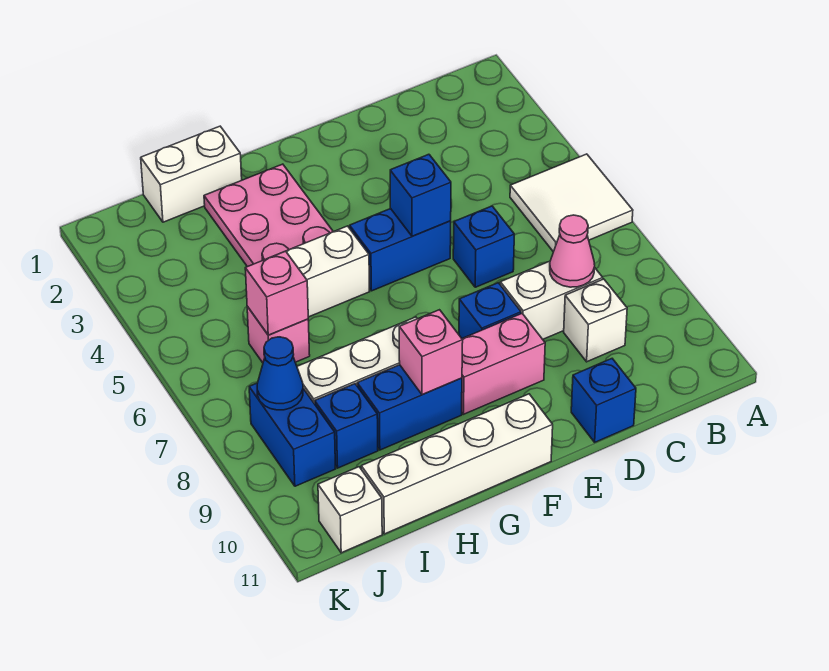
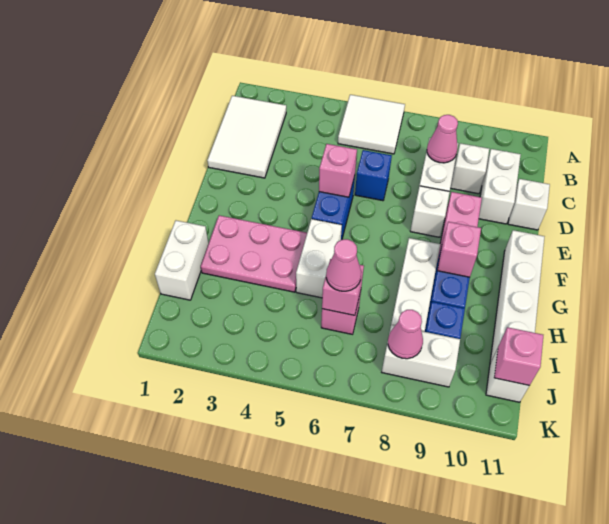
none -> white tile B1:D2 level 1
none -> white brick C10:D10 level 1
blue brick D11 level 1 -> white brick D11 level 1
blue brick E5 level 2 -> pink brick E5 level 2
blue brick E8 level 1 -> white brick E8 level 1
none -> pink cone I6 level 3
blue brick J8:J9 level 1 -> white brick J8:J9 level 1
blue cone J8 level 2 -> pink cone J8 level 2
none -> pink brick J11 level 2

